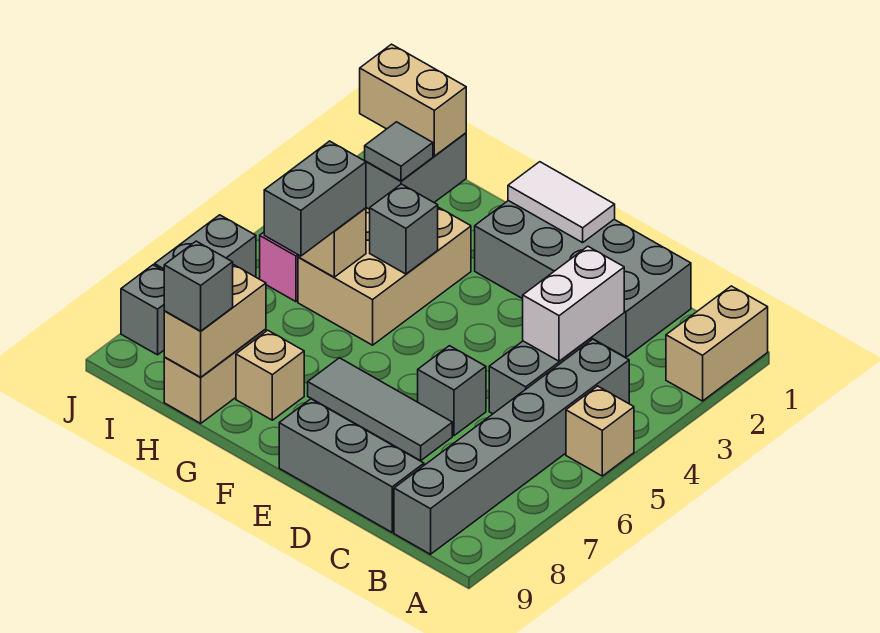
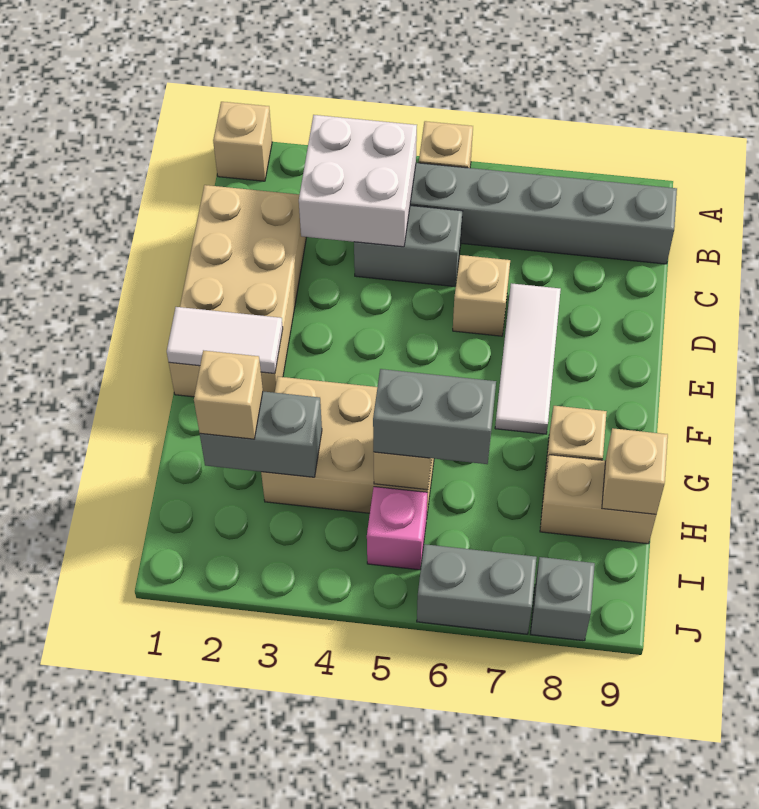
tan brick A1:A2 level 1 -> tan brick A1 level 1
grey brick C1:F2 level 1 -> tan brick C1:F2 level 1
white brick C3:C4 level 2 -> white brick B3:C4 level 2
grey brick C9:E9 level 1 -> none
grey brick D6 level 1 -> tan brick D6 level 1
grey tile D7:F7 level 1 -> white tile D7:F7 level 1
white tile E1:F1 level 2 -> white tile F1:F2 level 2
grey brick G4 level 2 -> none
tan brick H2:I2 level 3 -> tan brick H2 level 3
grey tile H3 level 3 -> none
tan brick H8:H9 level 2 -> tan brick H9 level 2
grey brick H9 level 3 -> none

